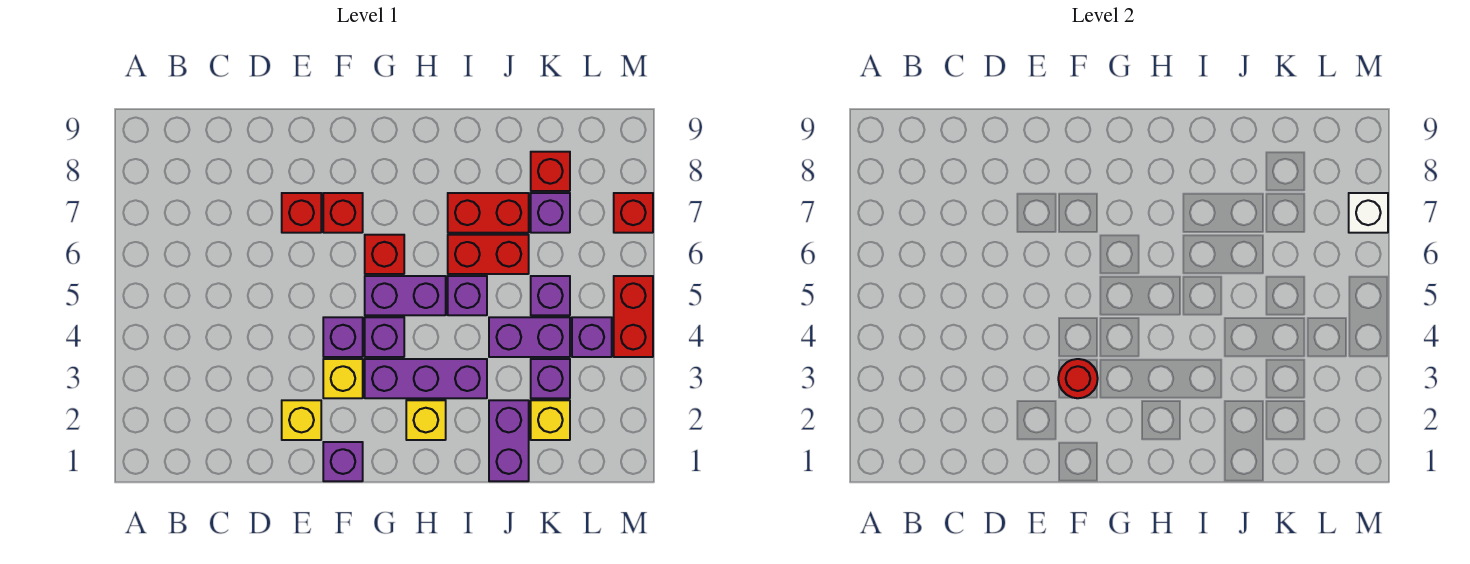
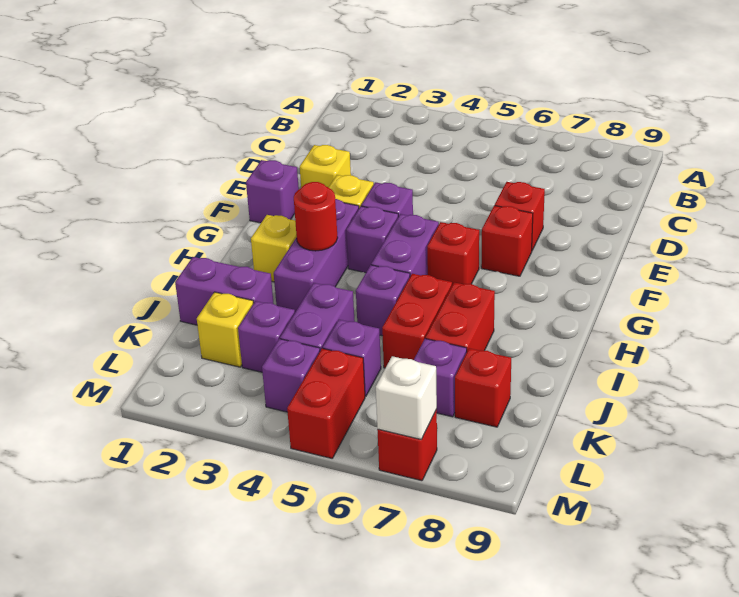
red round brick F3 level 2 -> red round brick H3 level 2
red brick M4:M5 level 1 -> red brick L5:M5 level 1

